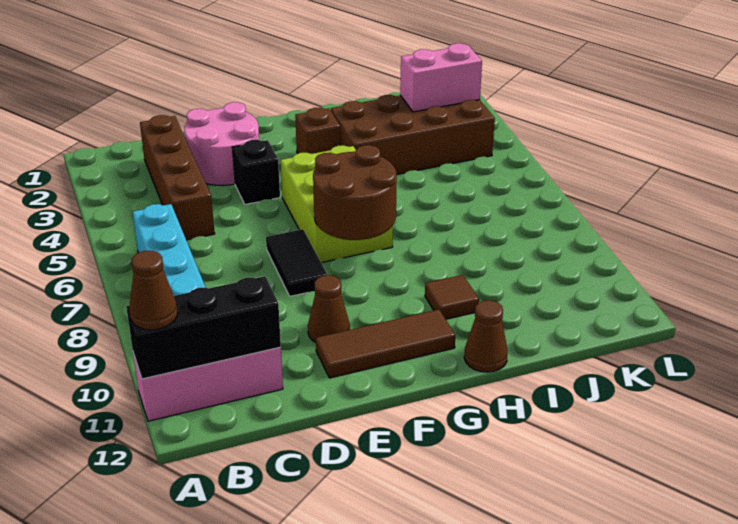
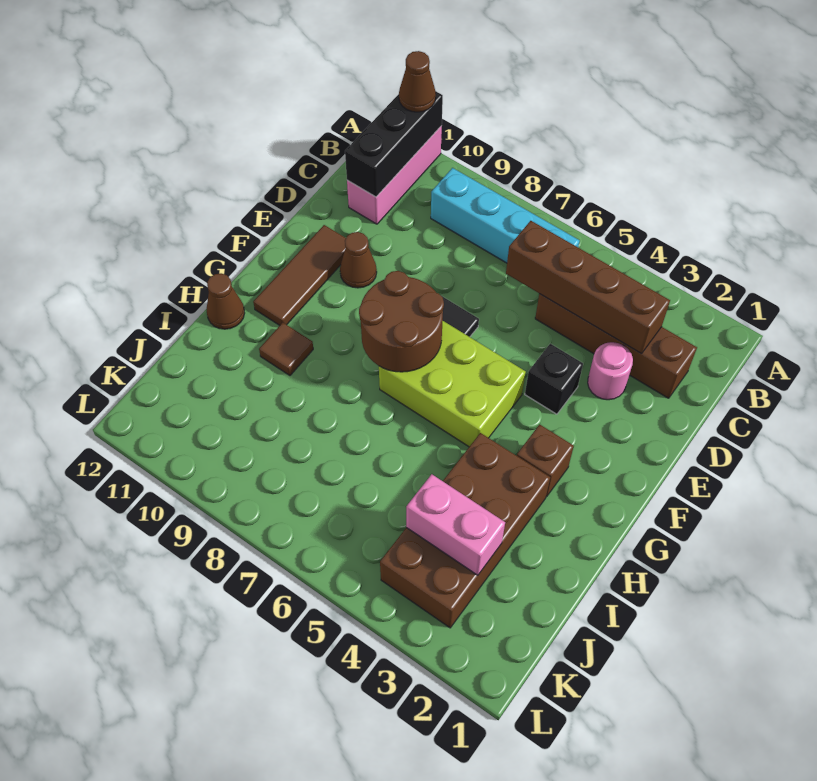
none -> brown brick C3:C6 level 2
pink round brick D2:E3 level 1 -> pink round brick D3 level 1
pink brick J3:K3 level 2 -> pink brick J3:J4 level 2

